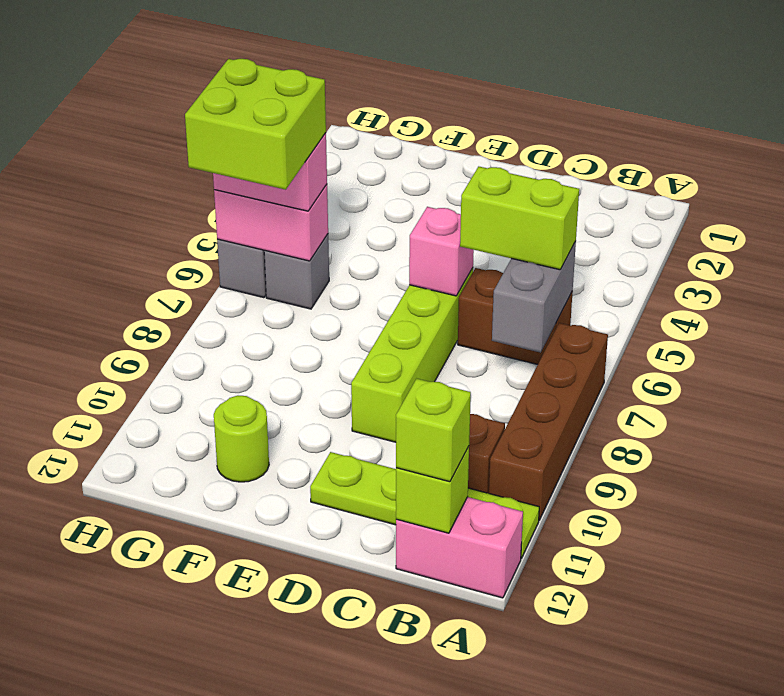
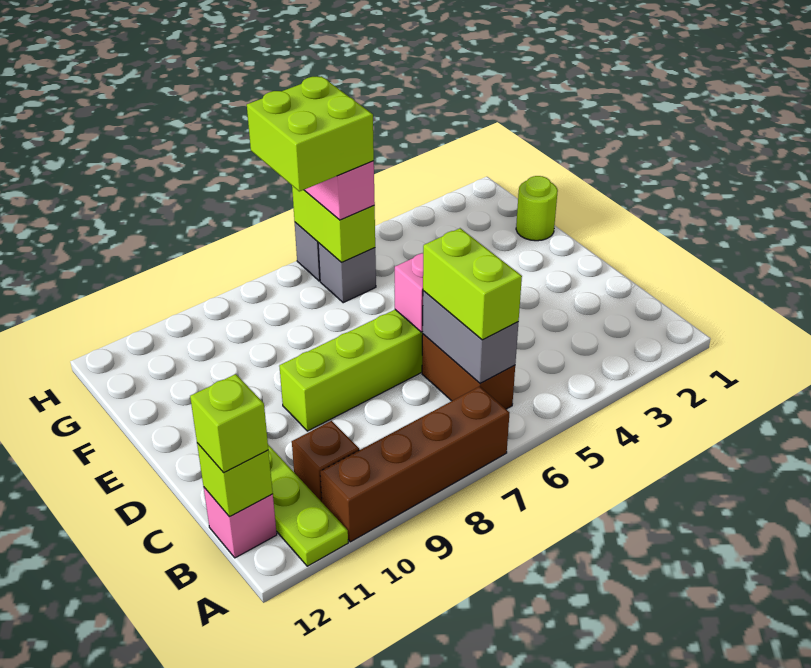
pink brick A12:B12 level 1 -> pink brick B12 level 1
grey brick B6:B7 level 2 -> grey brick B6:C6 level 2
lime round brick F11 level 1 -> lime round brick F1 level 1
pink brick G6:H6 level 2 -> lime brick G6:H6 level 2

